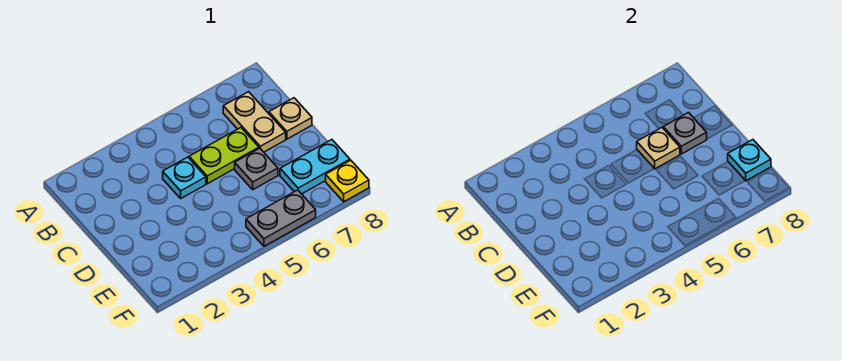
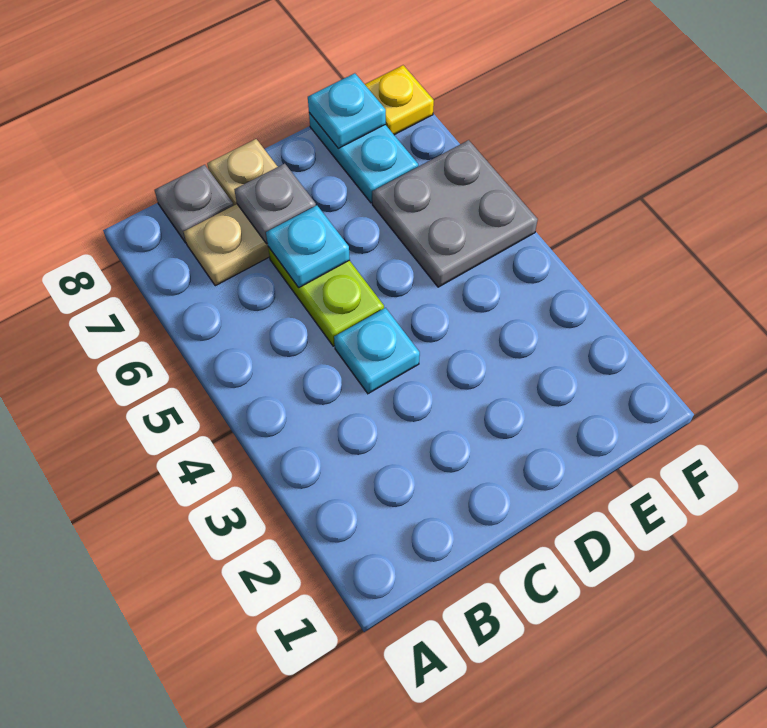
tan plate C6 level 2 -> cyan plate C6 level 2
grey plate D6 level 1 -> grey plate B8 level 1
grey plate F5:F6 level 1 -> grey plate E5:F6 level 1

